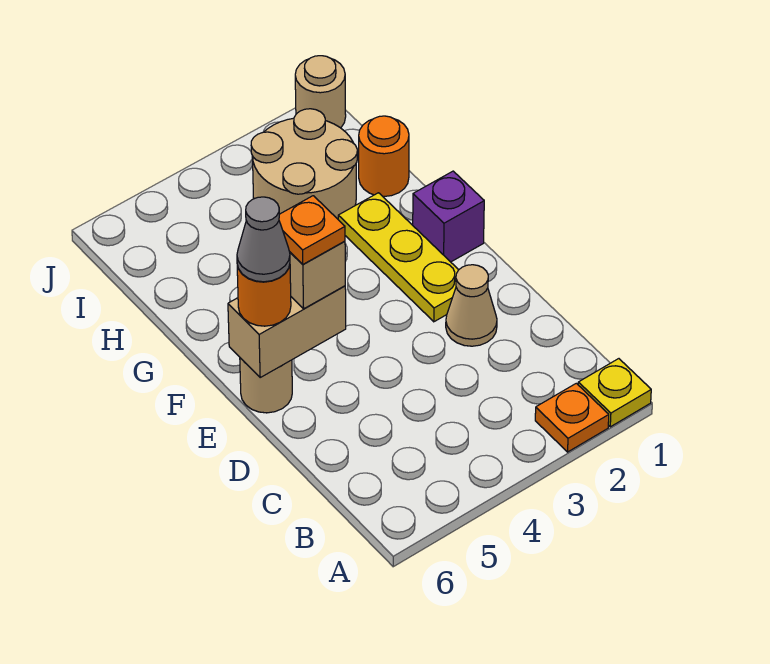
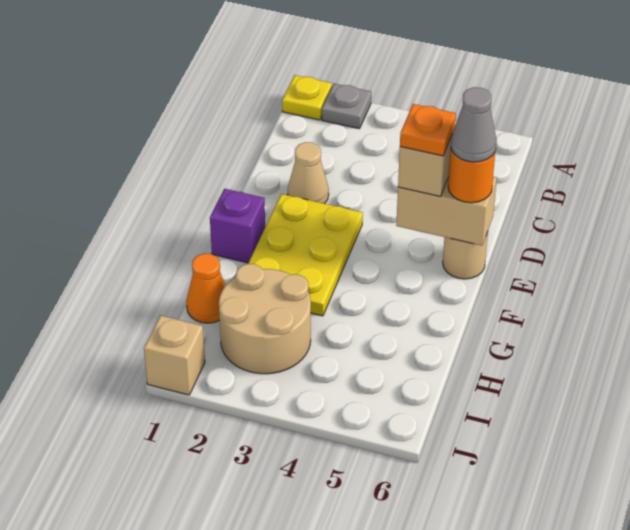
orange plate A2 level 1 -> grey plate A2 level 1
yellow plate E2:G2 level 1 -> yellow plate E2:G3 level 1
orange round brick H1 level 1 -> orange cone H1 level 1
tan round brick J1 level 1 -> tan brick J1 level 1

